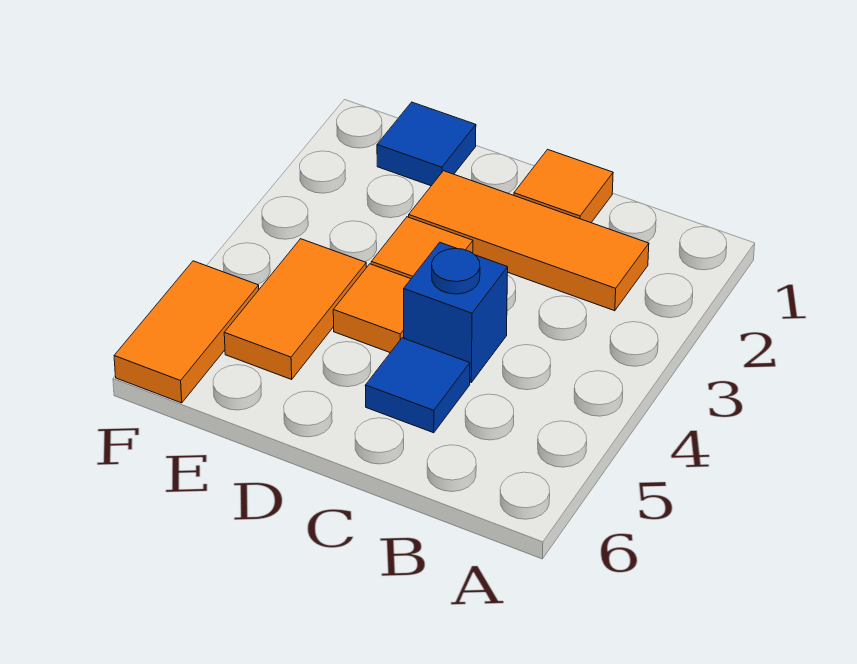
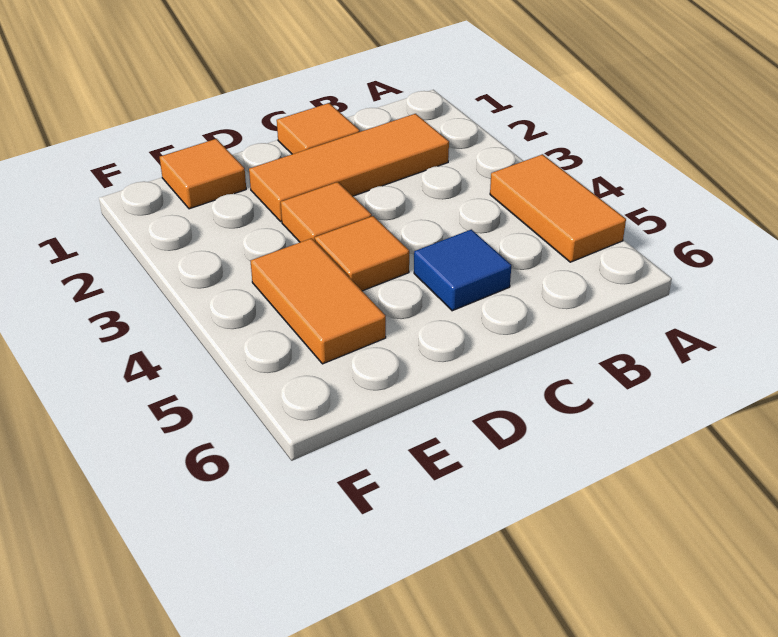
blue brick C4 level 1 -> none
blue tile E1 level 1 -> orange tile E1 level 1
orange tile F5:F6 level 1 -> orange tile A4:A5 level 1

